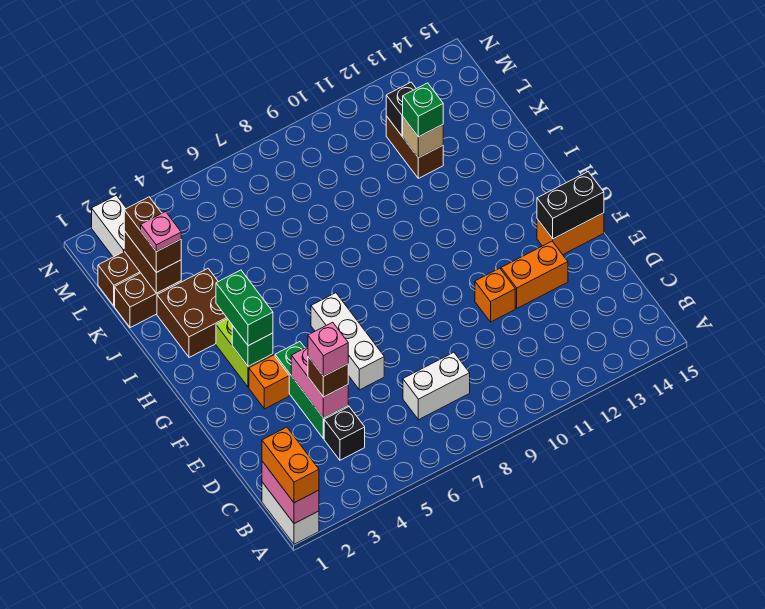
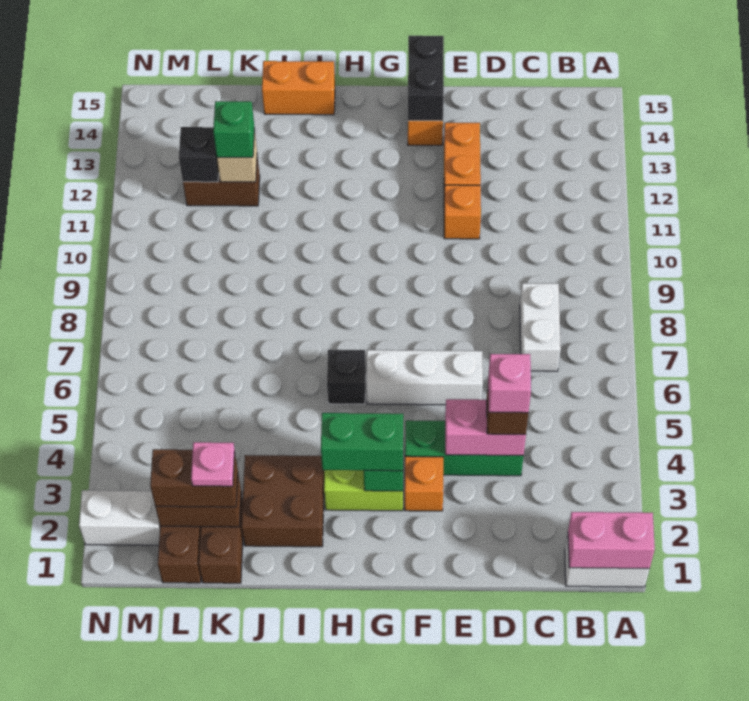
orange brick A1:B1 level 3 -> orange brick I15:J15 level 1
black brick C4 level 1 -> black brick H6 level 1

